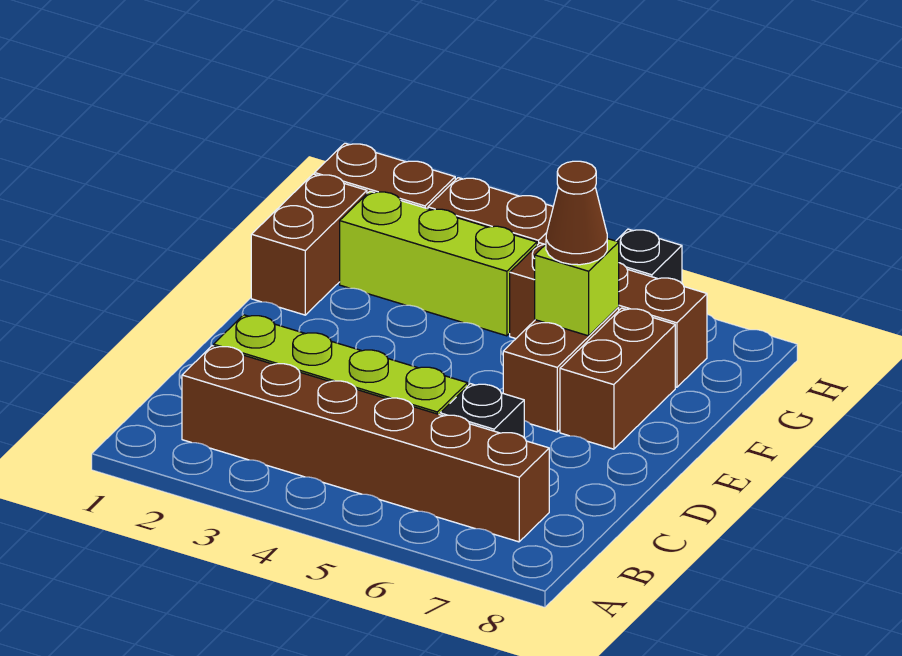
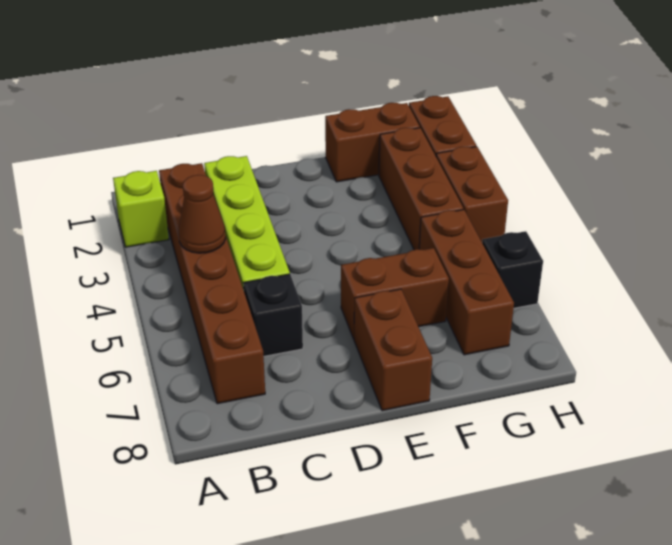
brown brick E7:F7 level 1 -> brown brick E7:E8 level 1
lime brick F6 level 2 -> lime brick A2 level 1
brown cone F6 level 3 -> brown cone B4 level 2
lime brick G2:G4 level 1 -> brown brick G2:G4 level 1

